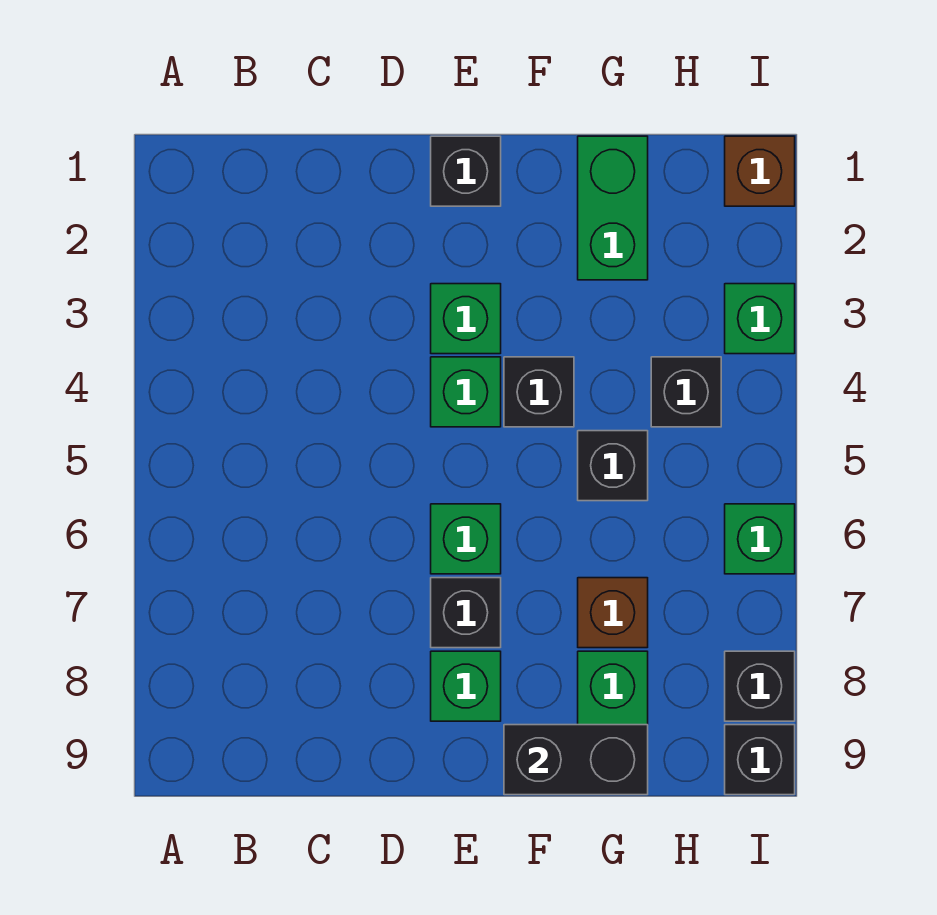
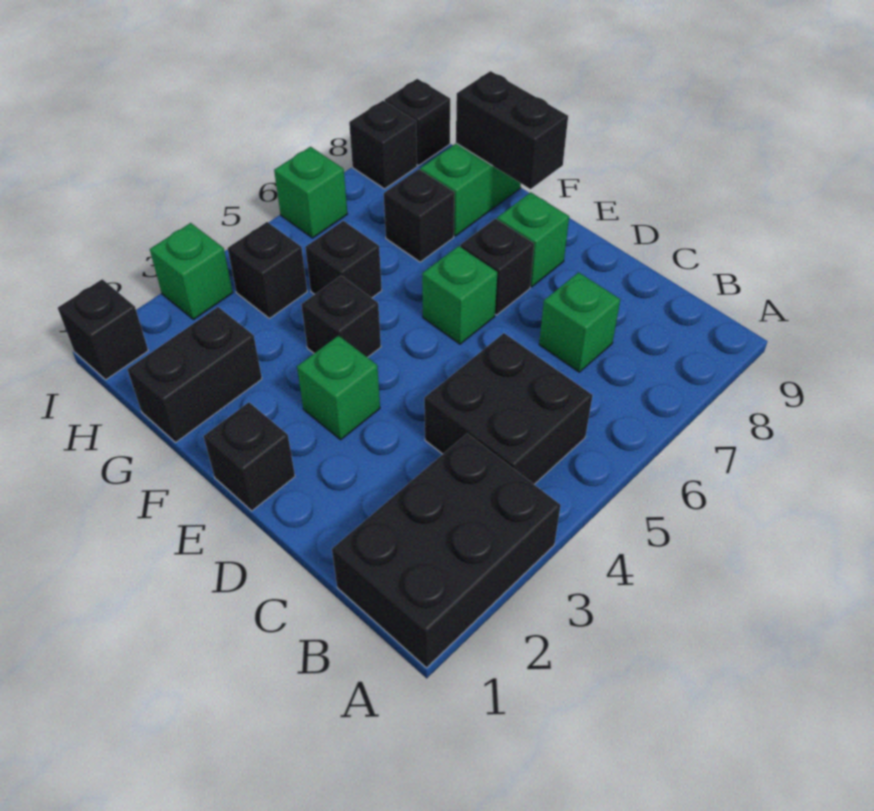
none -> black brick A1:B3 level 1
none -> black brick B4:C5 level 1
green brick E4 level 1 -> green brick C7 level 1
green brick G1:G2 level 1 -> black brick G1:G2 level 1
brown brick G7 level 1 -> black brick G7 level 1
brown brick I1 level 1 -> black brick I1 level 1

